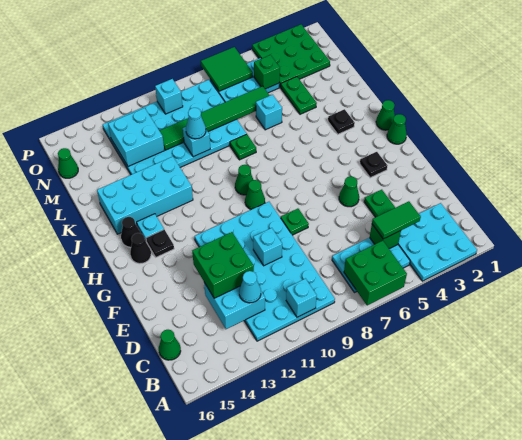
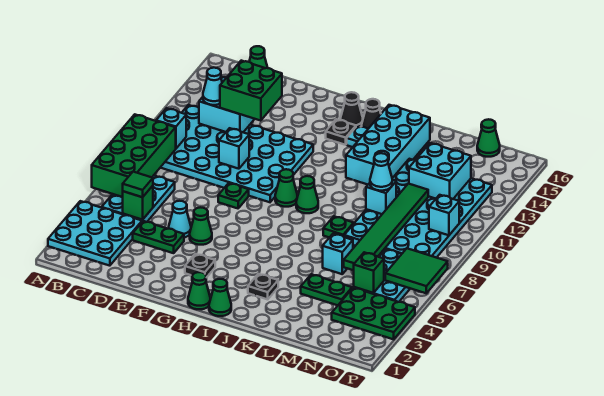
green brick A6:B7 level 2 -> green brick A6:B9 level 2
green tile C4:C5 level 3 -> green tile C5 level 3
none -> cyan cone E5 level 1
green plate N2:P4 level 1 -> green plate N3:P4 level 1

